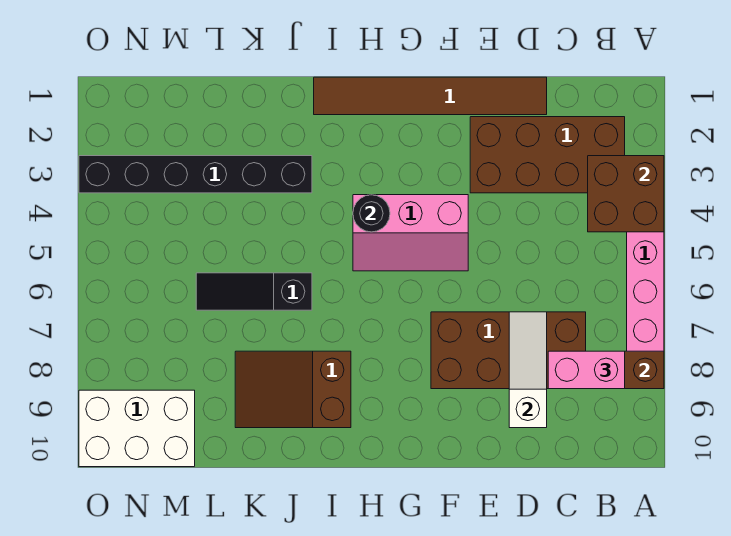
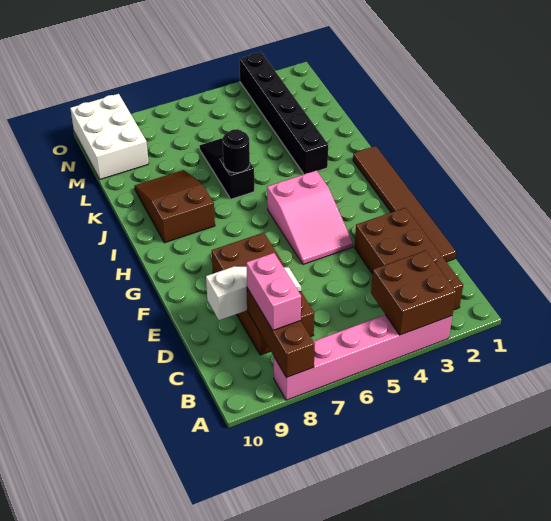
pink slope F4:H5 level 1 top 4 -> pink slope F4:H5 level 1 top H
black round brick H4 level 2 -> black round brick J6 level 2

